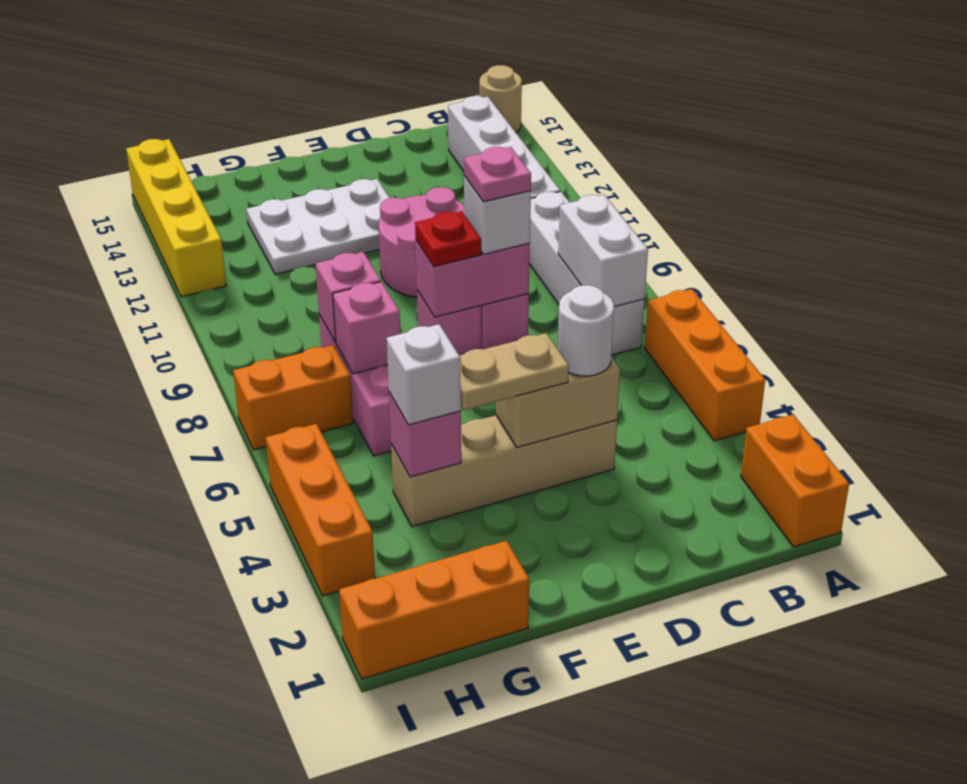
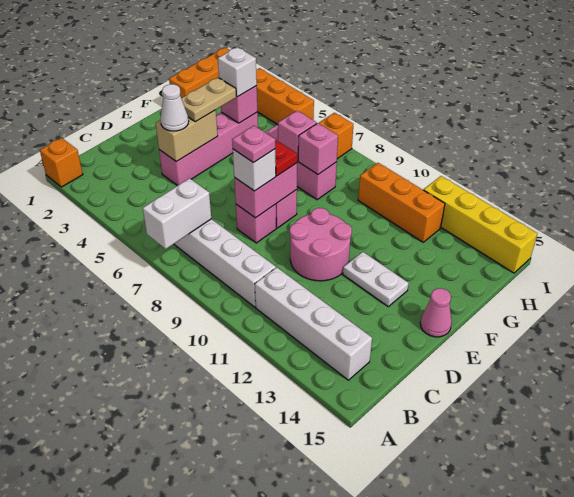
orange brick A1:A2 level 1 -> orange brick A1 level 1
orange brick A4:A6 level 1 -> orange brick H10:H12 level 1
tan round brick A15 level 1 -> none
white brick B7:B8 level 2 -> white brick A7:B7 level 2
tan brick D4:G4 level 1 -> pink brick D4:G4 level 1
white round brick D4 level 3 -> white cone D4 level 3
white plate E12:G13 level 1 -> white plate E12:E13 level 1
none -> pink cone E15 level 1

